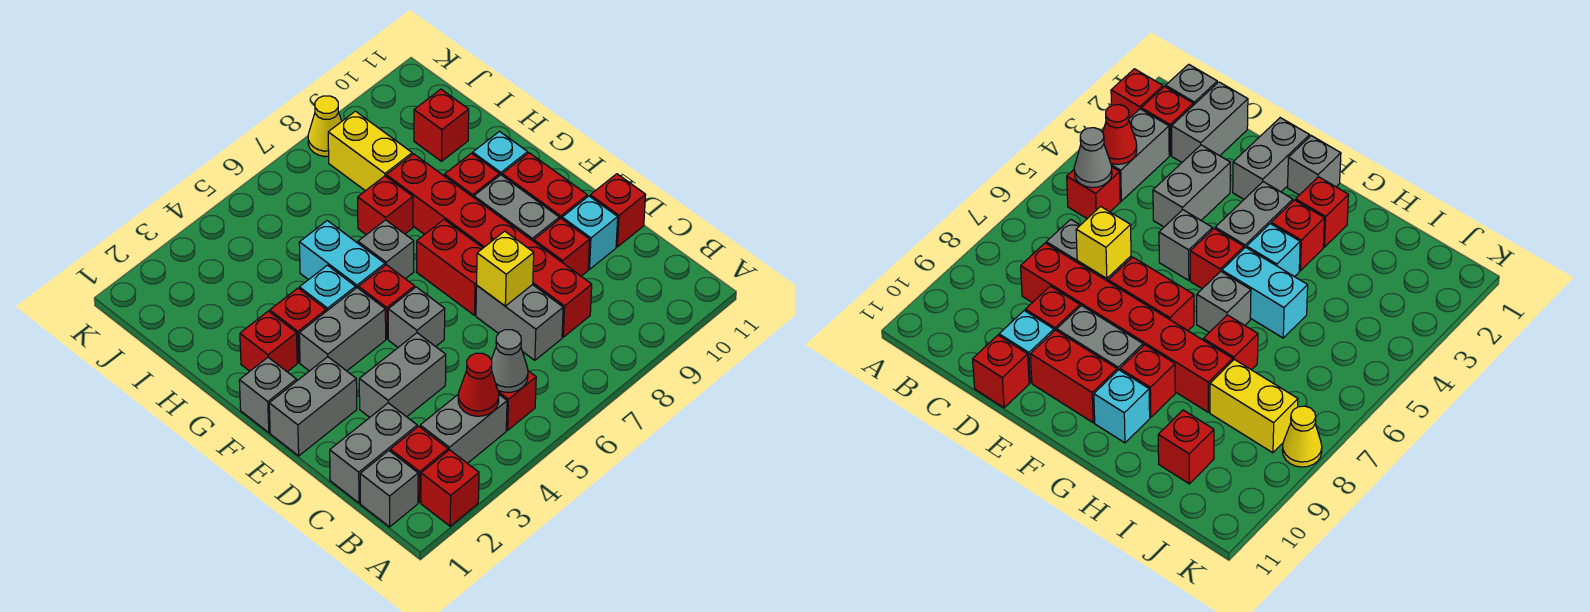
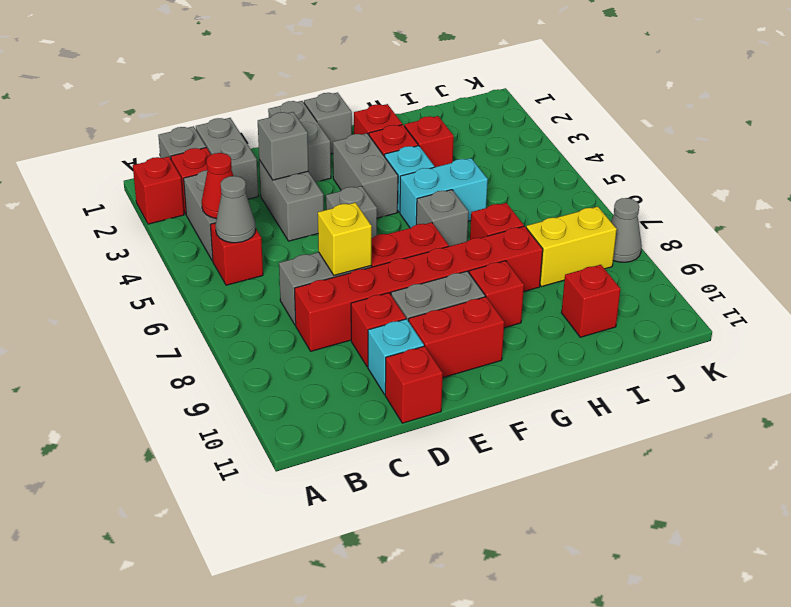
none -> grey brick D3 level 2
red brick F5 level 1 -> red brick H3 level 1
cyan brick G10 level 1 -> none
yellow cone K8 level 1 -> grey cone K8 level 1

